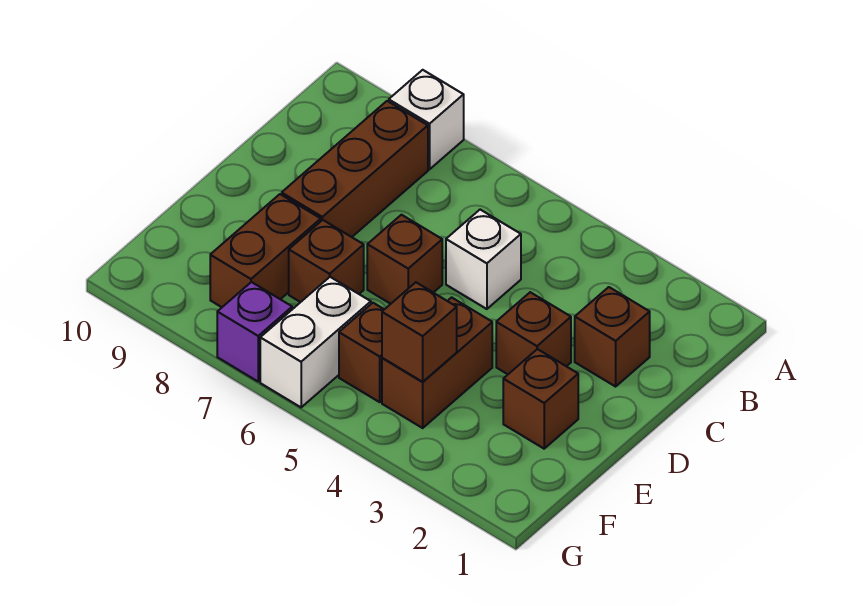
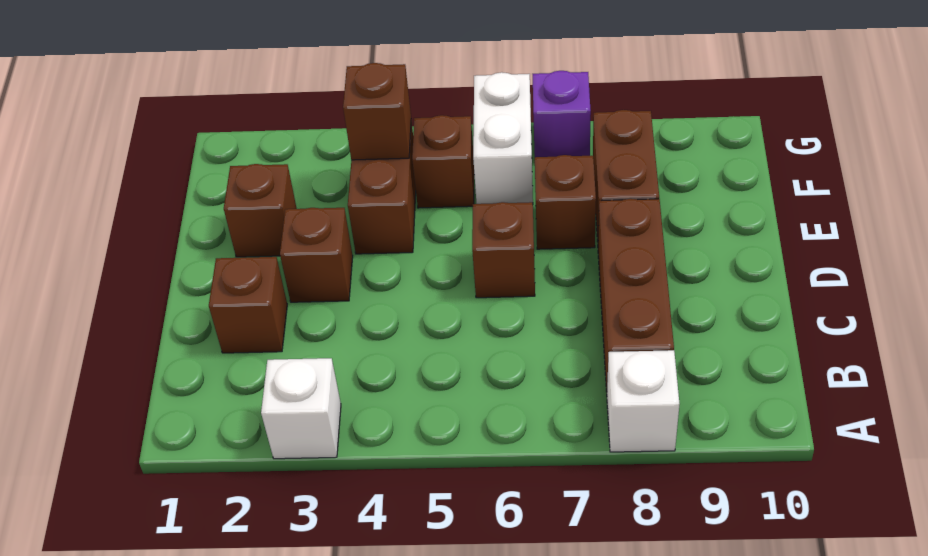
white brick C5 level 1 -> white brick A3 level 1

